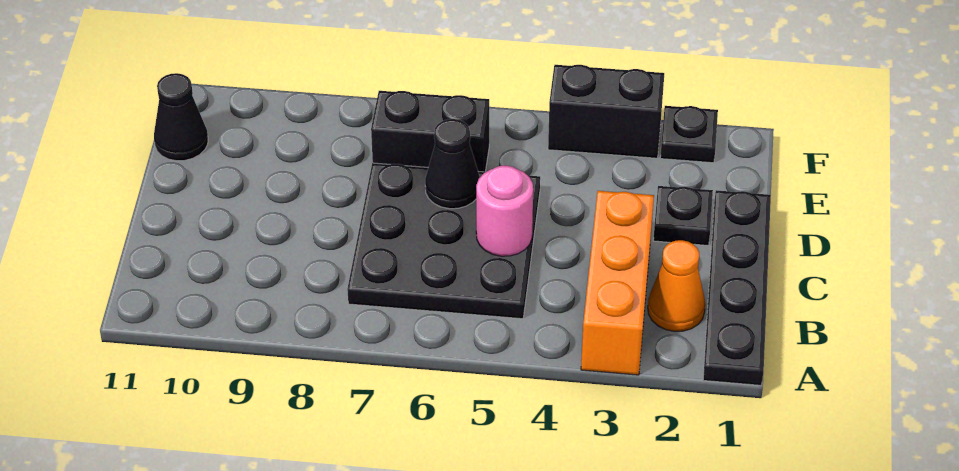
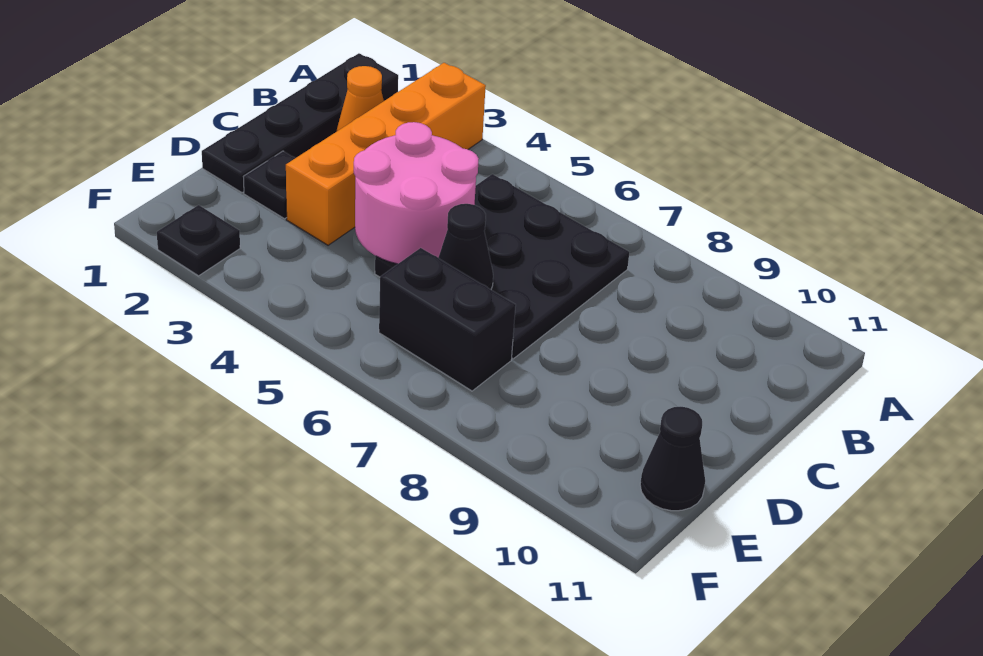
orange brick A3:C3 level 1 -> orange brick A3:D3 level 1
pink round brick C5 level 2 -> pink round brick C4:D5 level 2
black brick F3:F4 level 1 -> none

